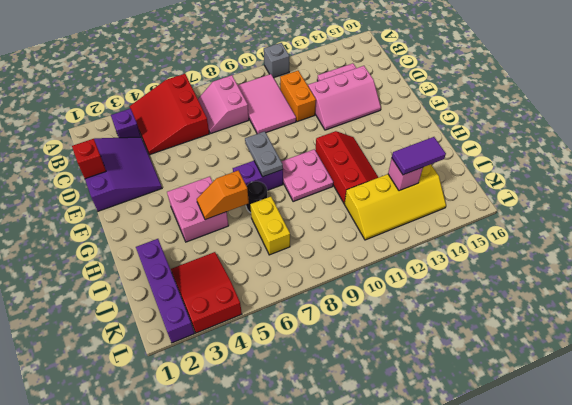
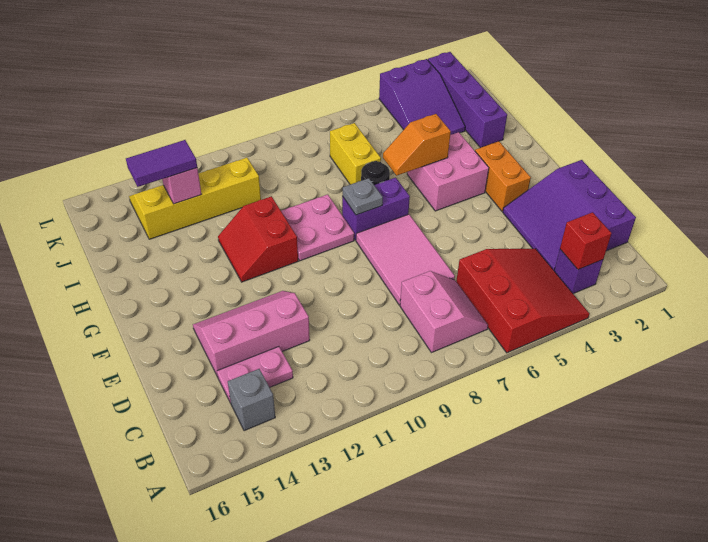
grey brick A11 level 1 -> grey brick B14 level 1
pink tile B9:D10 level 1 -> pink tile D7:F8 level 1
orange brick C11:D11 level 1 -> orange brick F3:G3 level 1
red brick D1 level 2 -> red brick B3 level 2
grey plate F8:G8 level 2 -> grey plate G8 level 2
red slope G11:I12 level 1 top 11 -> red slope G11:H12 level 1 top 11
orange slope H5:H6 level 2 top 6 -> orange slope H5:H6 level 2 top 5
red slope J3:L4 level 1 top L -> purple slope J3:L4 level 1 top L

